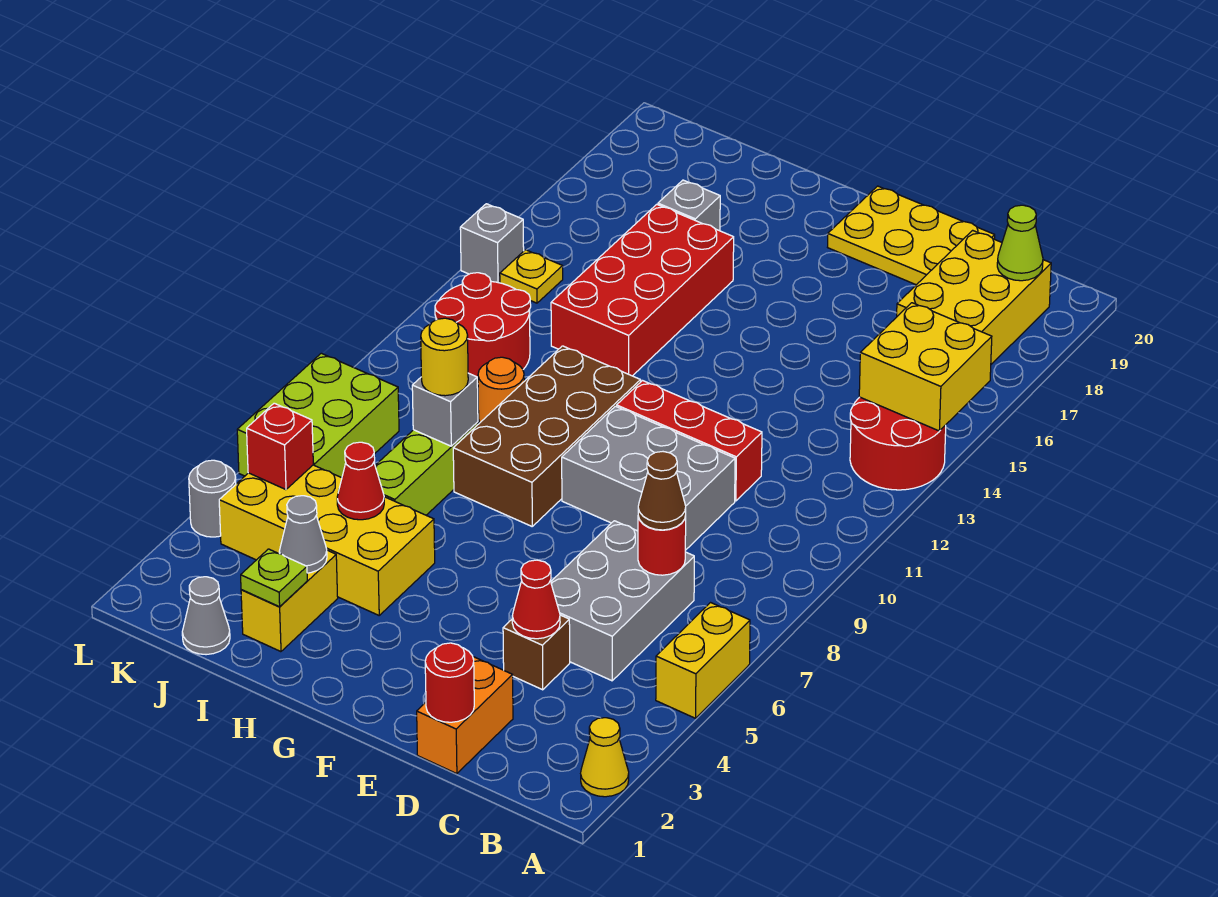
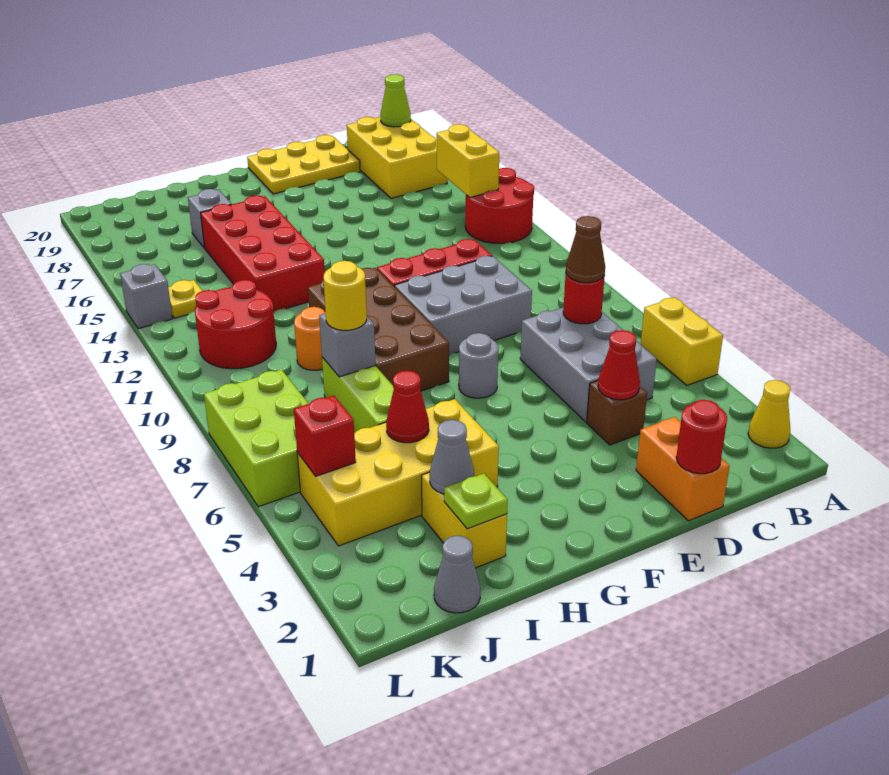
yellow brick A14:B15 level 2 -> yellow brick B14:B15 level 2
grey round brick L4 level 1 -> grey round brick F7 level 1

